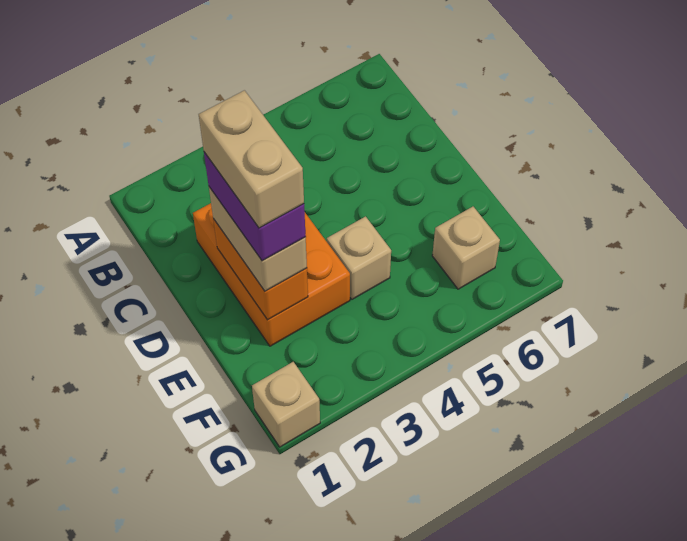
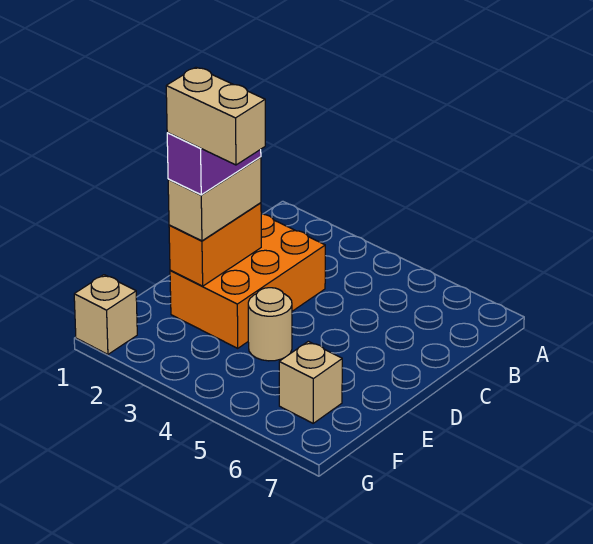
tan brick D2:E2 level 5 -> tan brick E2:E3 level 5
tan brick E4 level 1 -> tan round brick E4 level 1

